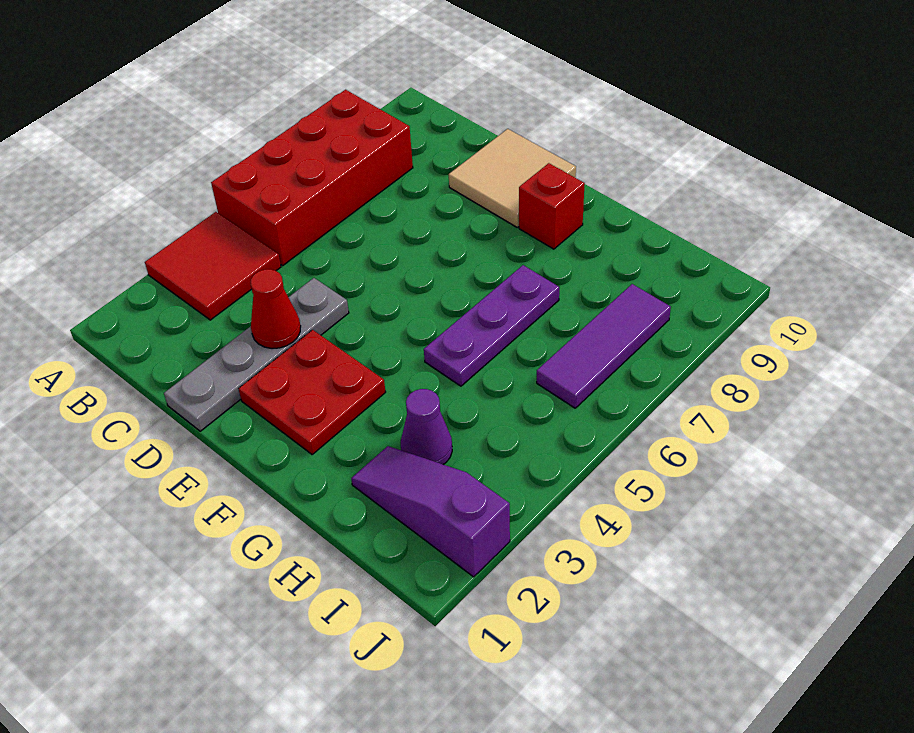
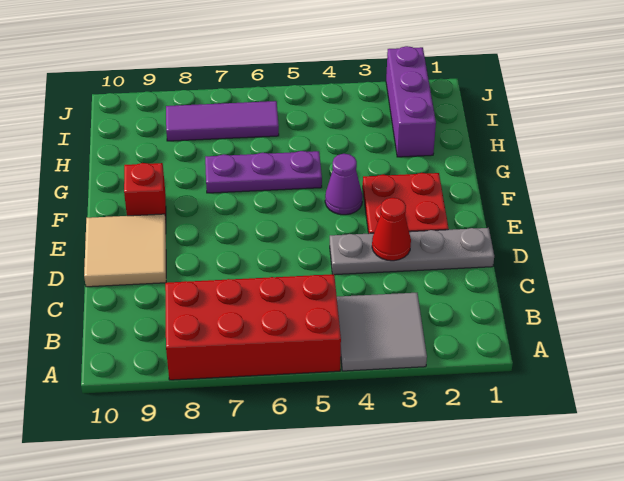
red tile A3:B4 level 1 -> grey tile A3:B4 level 1
purple slope H2:J2 level 1 top J -> purple brick H2:J2 level 1
purple cone H3 level 1 -> purple cone F4 level 1

